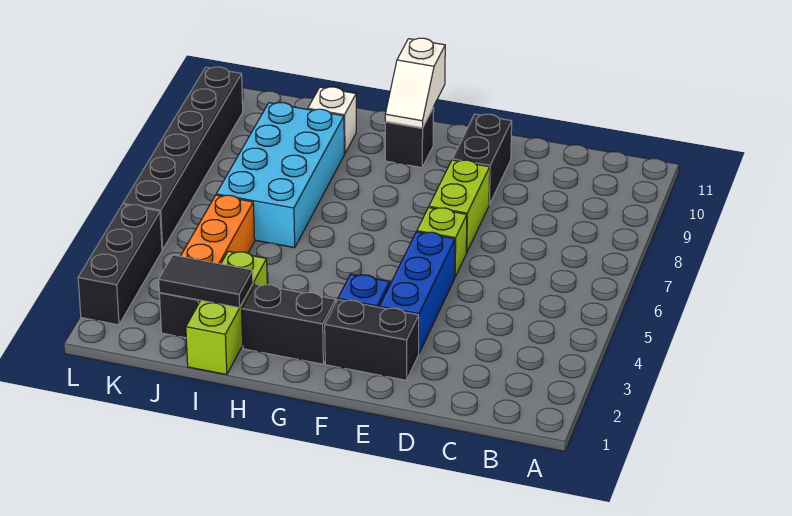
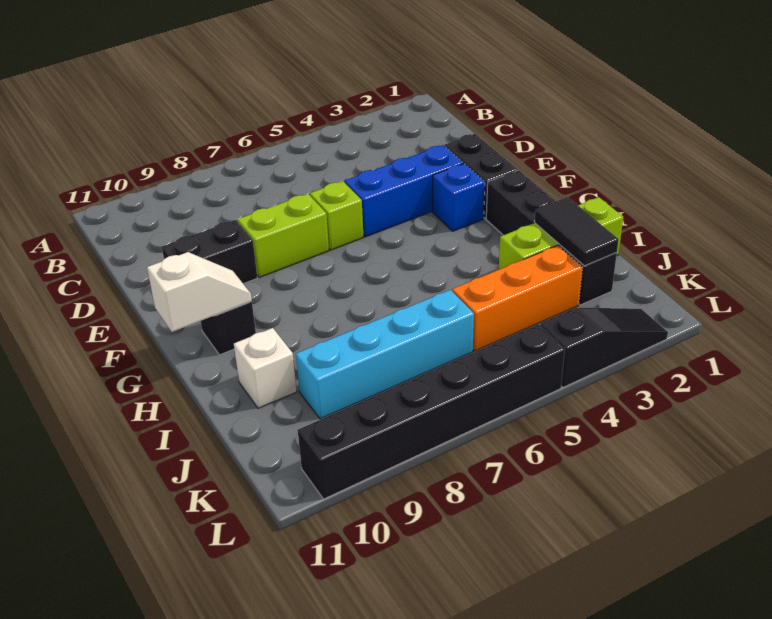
cyan brick I6:J9 level 1 -> cyan brick J6:J9 level 1
black brick L2:L4 level 1 -> black slope L2:L4 level 1 top 4

